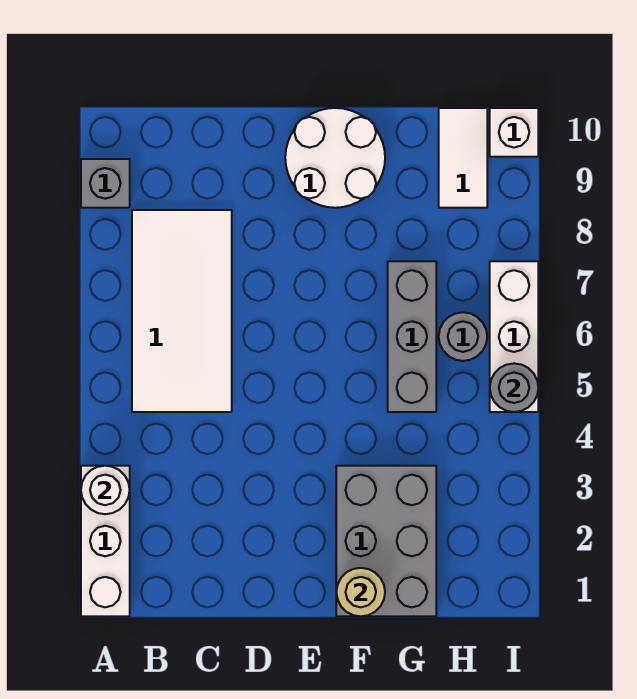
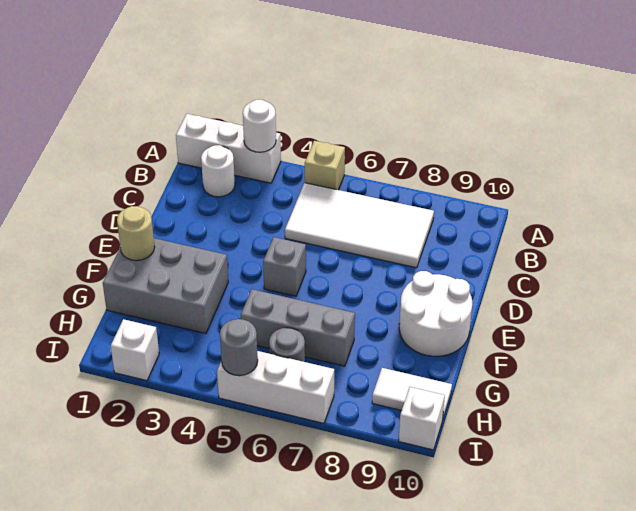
none -> tan brick A5 level 1
grey brick A9 level 1 -> grey brick E5 level 1
none -> white round brick B2 level 1
none -> white brick I2 level 1

